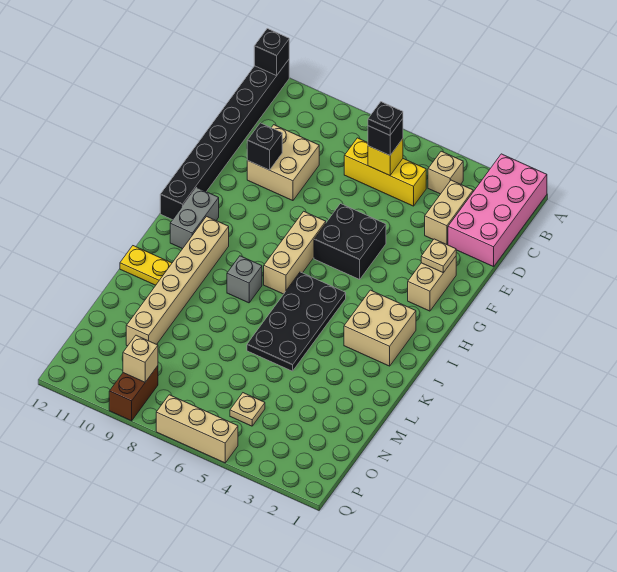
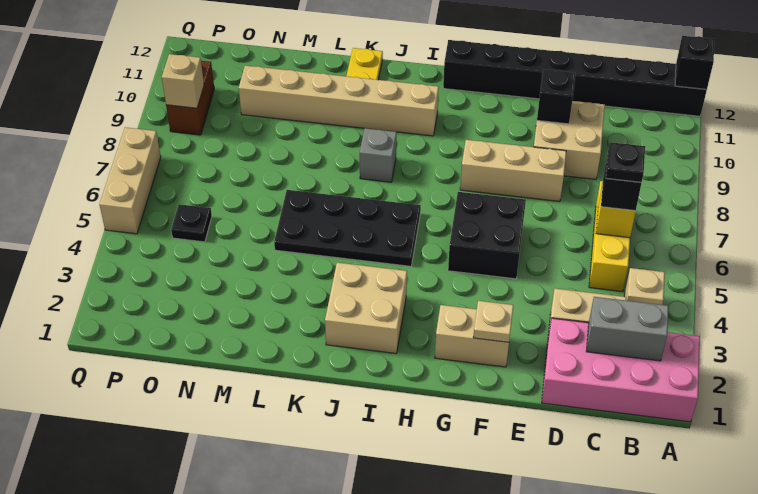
tan brick G7:I7 level 1 -> tan brick E8:G8 level 1
grey brick H11:I11 level 1 -> grey brick B2:C2 level 2
tan plate O5 level 1 -> black plate O5 level 1
brown brick P9:Q9 level 1 -> brown brick P9:P10 level 1

